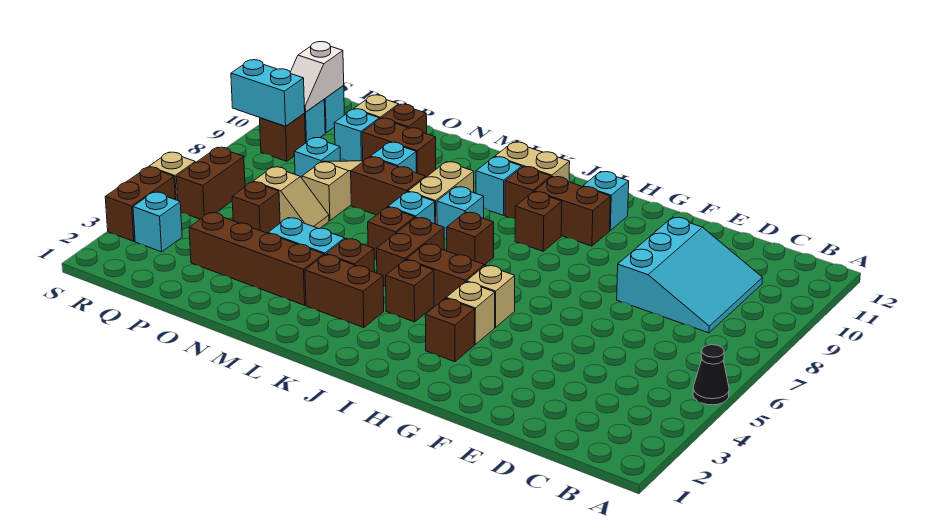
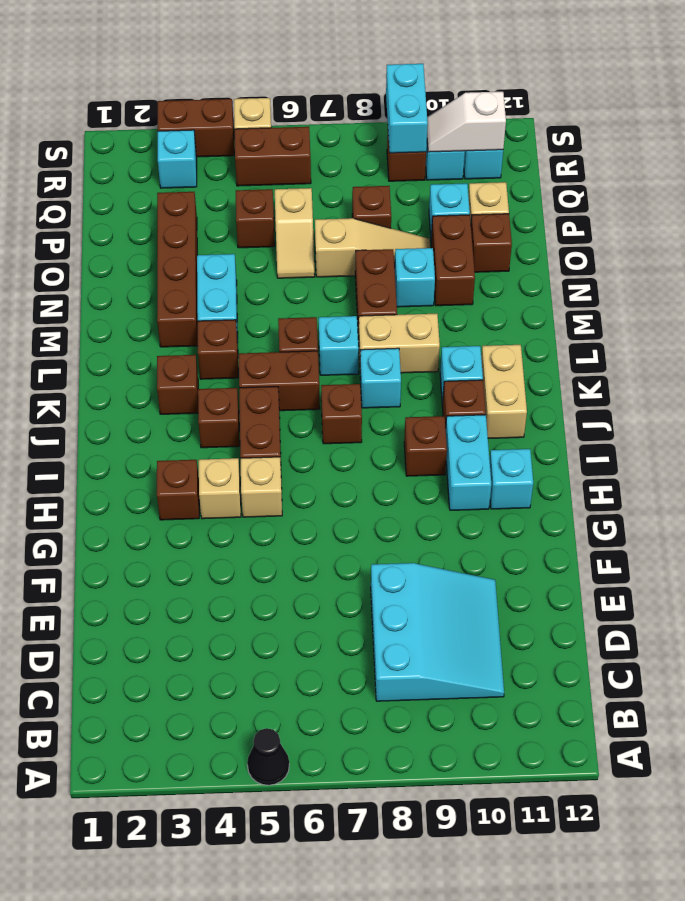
cyan slope C8:E10 level 1 top E -> cyan slope C8:E10 level 1 top 8
brown brick H10:I10 level 1 -> cyan brick H10:I10 level 1
brown brick K3:L3 level 1 -> brown brick K3 level 1
cyan brick P8 level 1 -> brown brick P8 level 1

